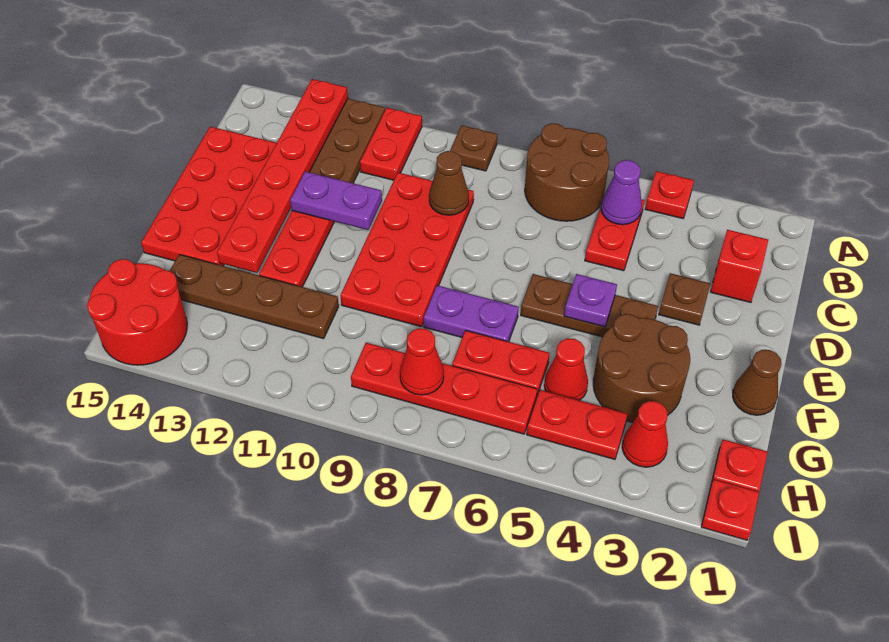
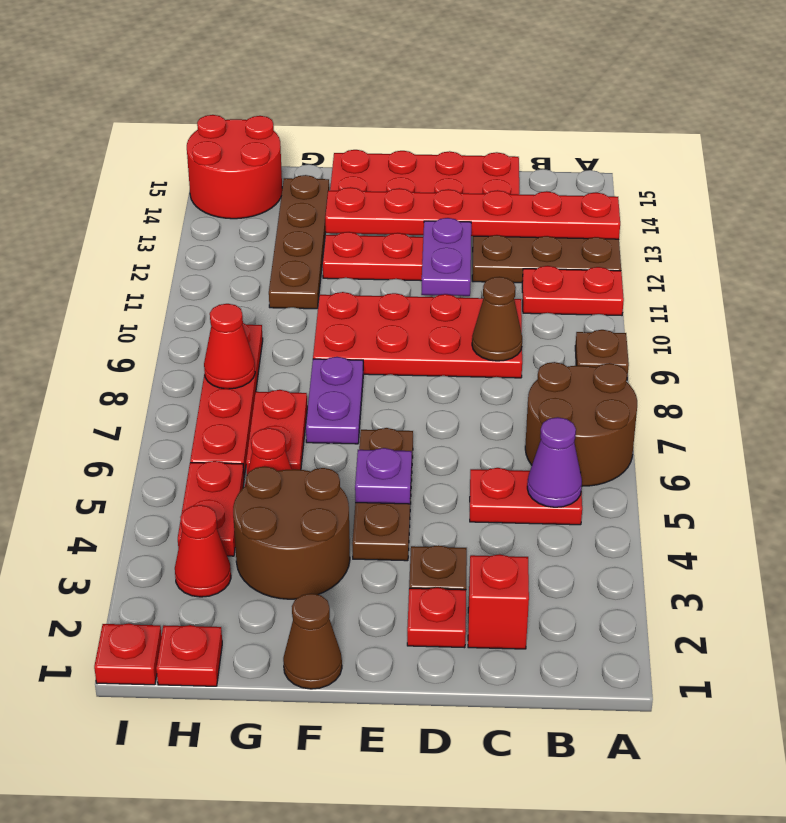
red plate A4 level 1 -> red plate D2 level 1

